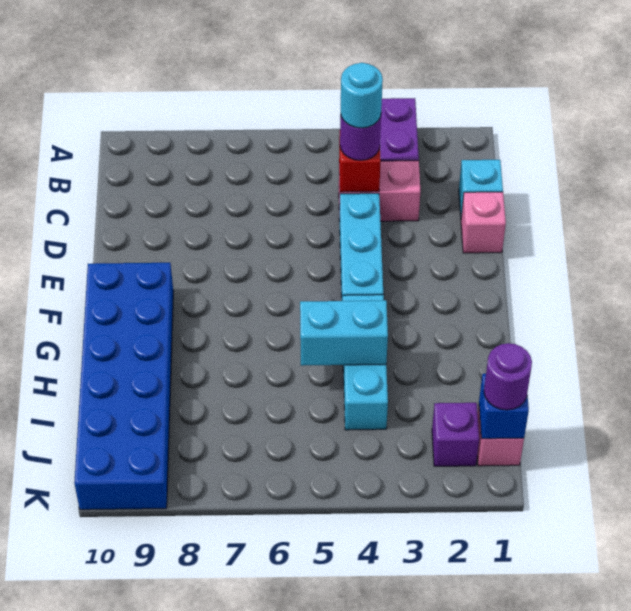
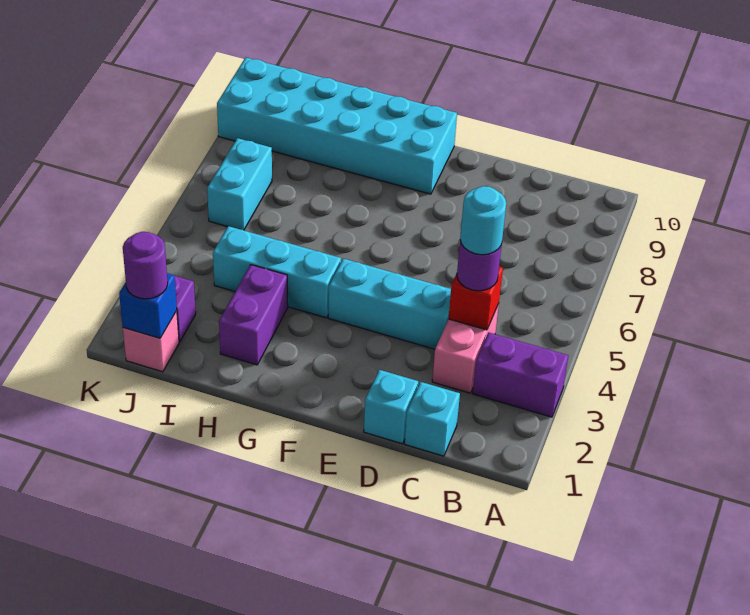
pink brick D1 level 1 -> cyan brick D1 level 1
blue brick F9:K10 level 1 -> cyan brick F9:K10 level 1
none -> purple brick H2:H3 level 1
cyan brick H4:H5 level 2 -> cyan brick J6:J7 level 1

